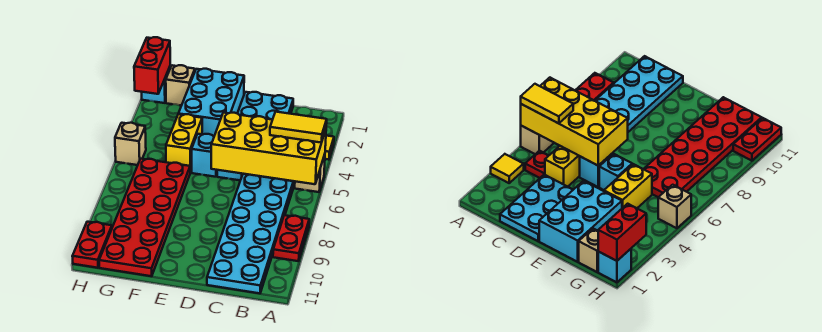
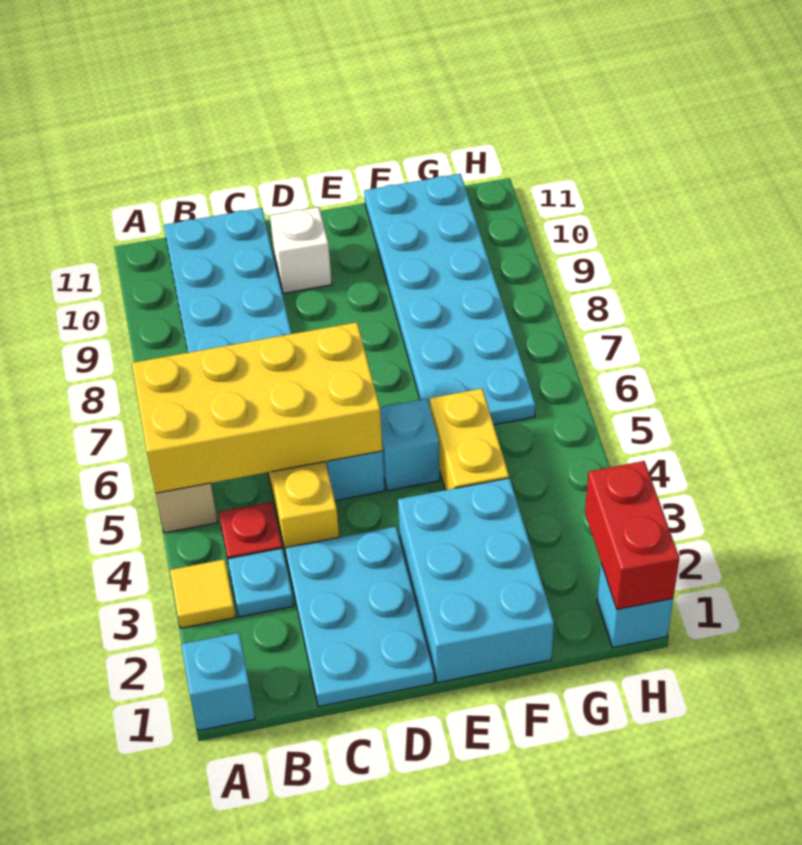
none -> cyan brick A1 level 1
yellow tile A5:B5 level 3 -> none
red plate A8:A9 level 1 -> none
none -> cyan plate B3 level 1
none -> white brick D10 level 1
red plate F6:G11 level 1 -> cyan plate F6:G11 level 1
tan brick G1 level 1 -> none
tan brick H5 level 1 -> none
red plate H10:H11 level 1 -> none

